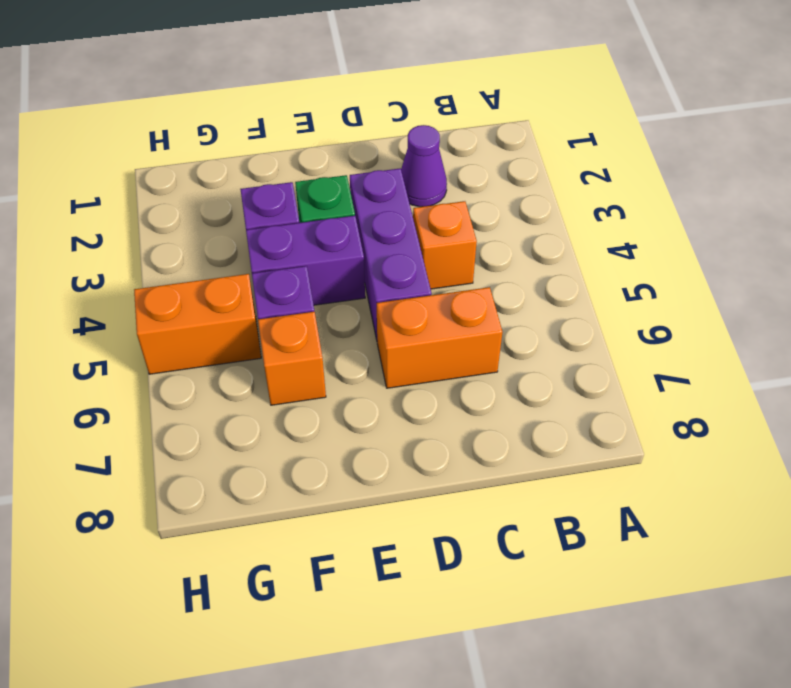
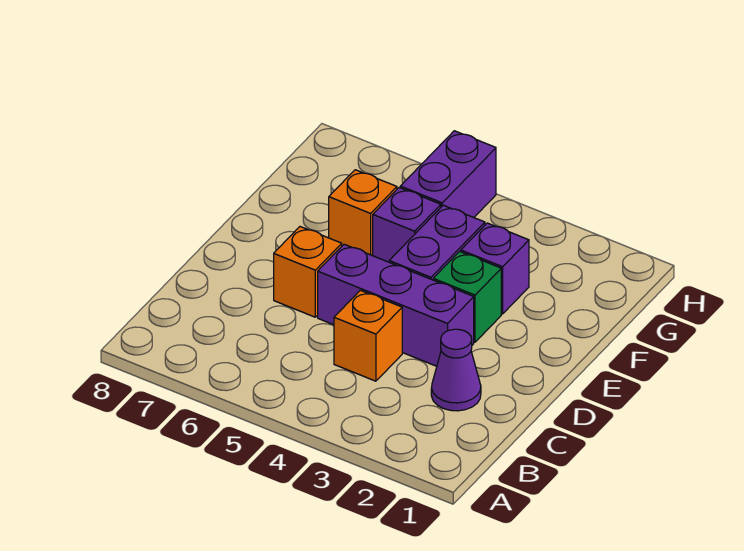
orange brick C6:D6 level 1 -> orange brick D6 level 1
orange brick G5:H5 level 1 -> purple brick G5:H5 level 1

